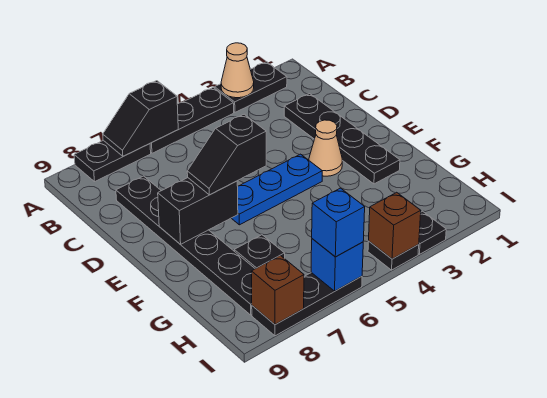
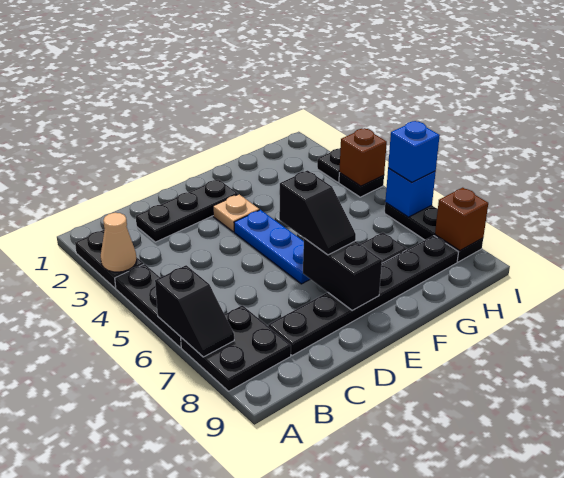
black plate A7:A8 level 1 -> black plate A7:B8 level 1
black plate C2:F2 level 1 -> black plate C2:E2 level 1
tan cone E3 level 1 -> tan plate E3 level 1

